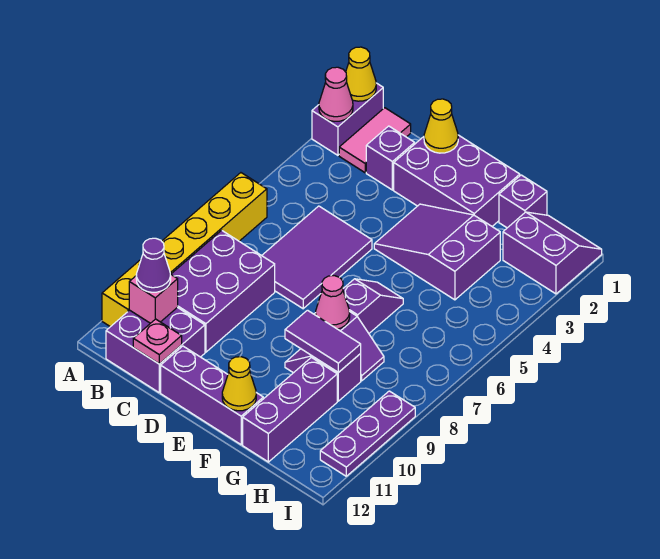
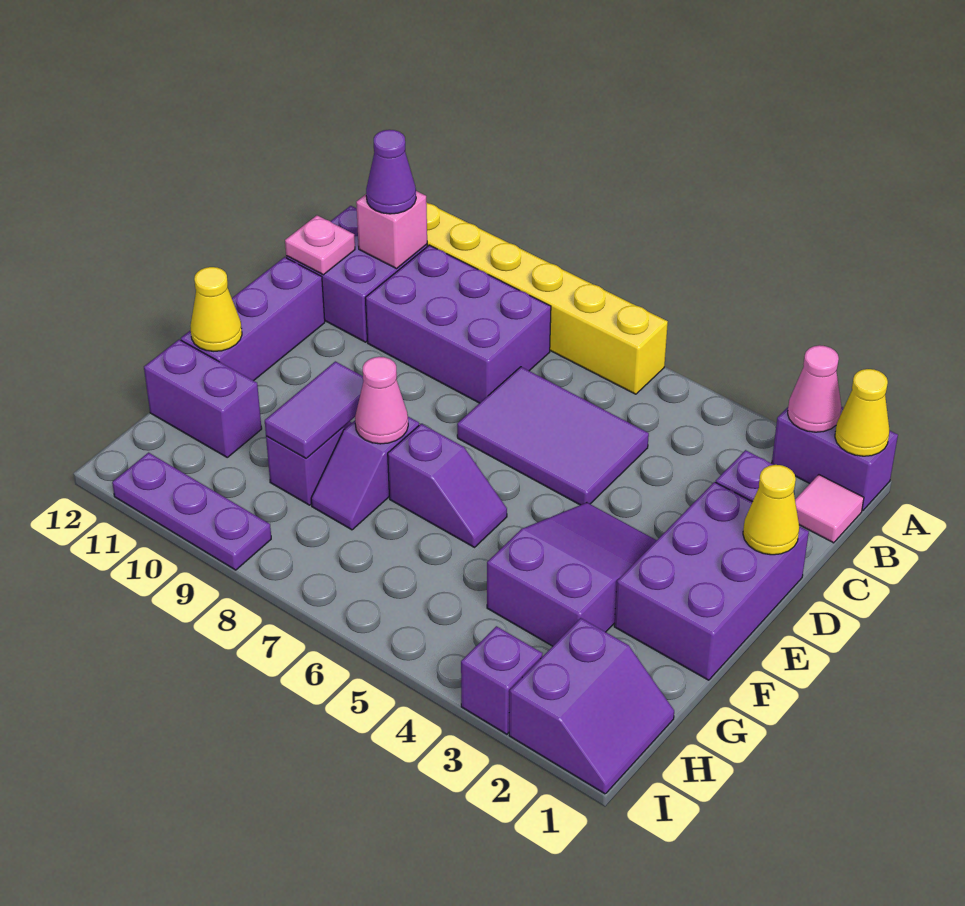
pink tile B1:B2 level 1 -> pink tile B1 level 1
purple brick G1 level 1 -> purple brick I3 level 1
purple brick G10:G12 level 1 -> purple brick G11:G12 level 1

